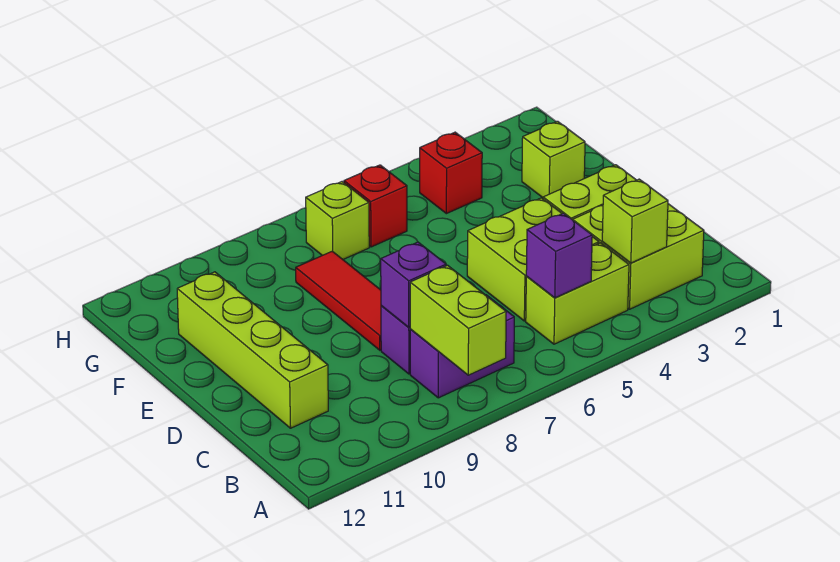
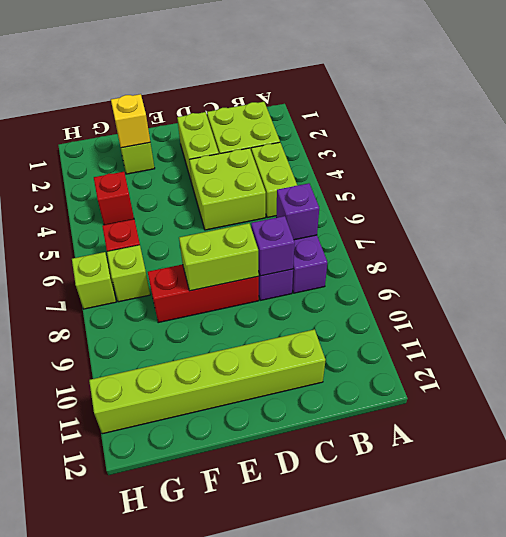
lime brick A8:B8 level 2 -> lime brick D8:E8 level 2
lime brick B3 level 2 -> lime brick H7 level 1
purple brick B5 level 2 -> purple brick B7 level 2
lime brick C11:F11 level 1 -> lime brick C11:H11 level 1
red tile D8:F8 level 1 -> red brick D8:F8 level 1
none -> yellow brick F2 level 2

